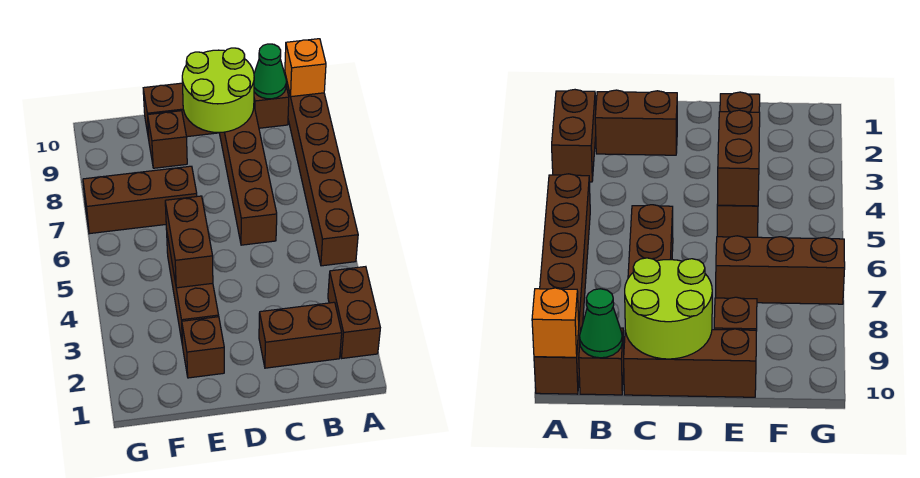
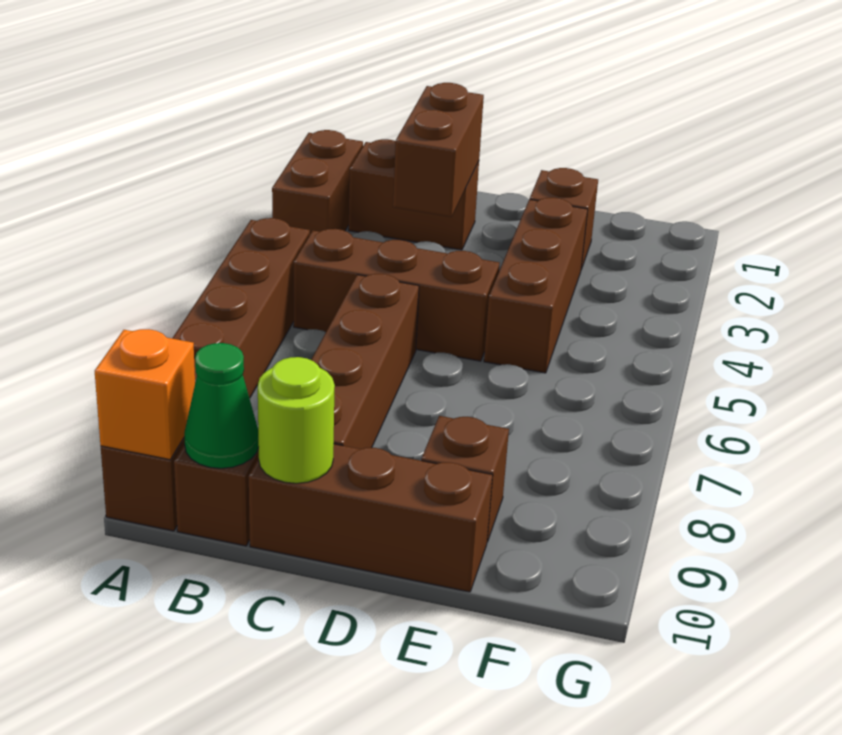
lime round brick C9:D10 level 2 -> lime round brick C10 level 2
brown brick E4:E5 level 2 -> brown brick C2:C3 level 2
brown brick E7:G7 level 1 -> brown brick B5:D5 level 1

